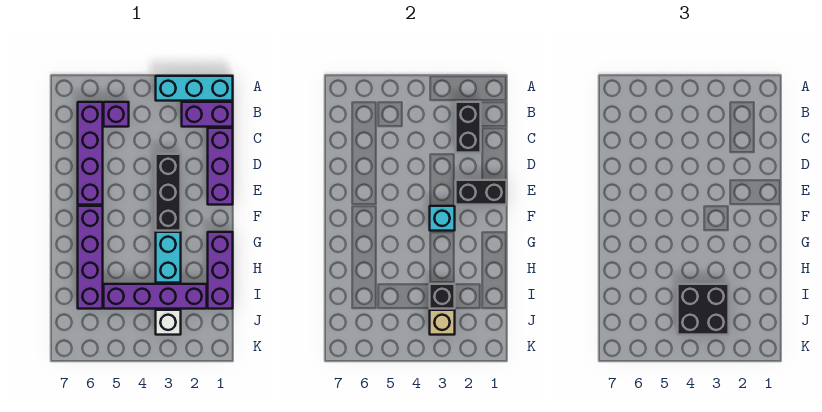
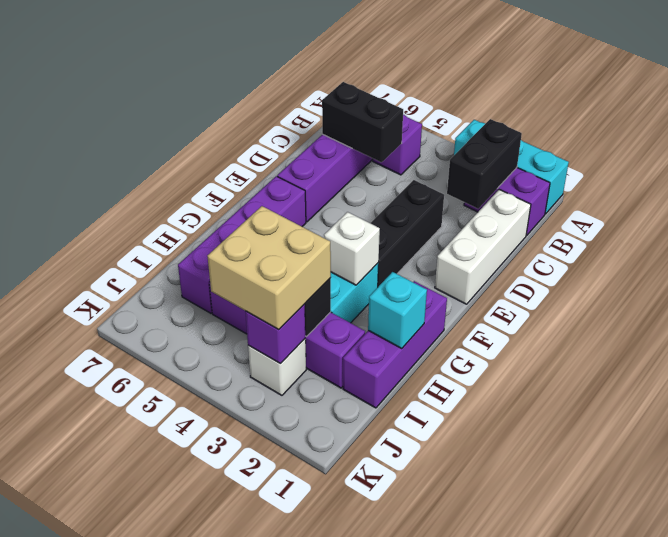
purple brick C1:E1 level 1 -> white brick C1:E1 level 1
black brick E1:E2 level 2 -> black brick C5:C6 level 2
cyan brick F3 level 2 -> cyan brick H1 level 2
none -> white brick G3 level 2
black brick I3:J4 level 3 -> tan brick I3:J4 level 3
tan brick J3 level 2 -> purple brick J3 level 2

